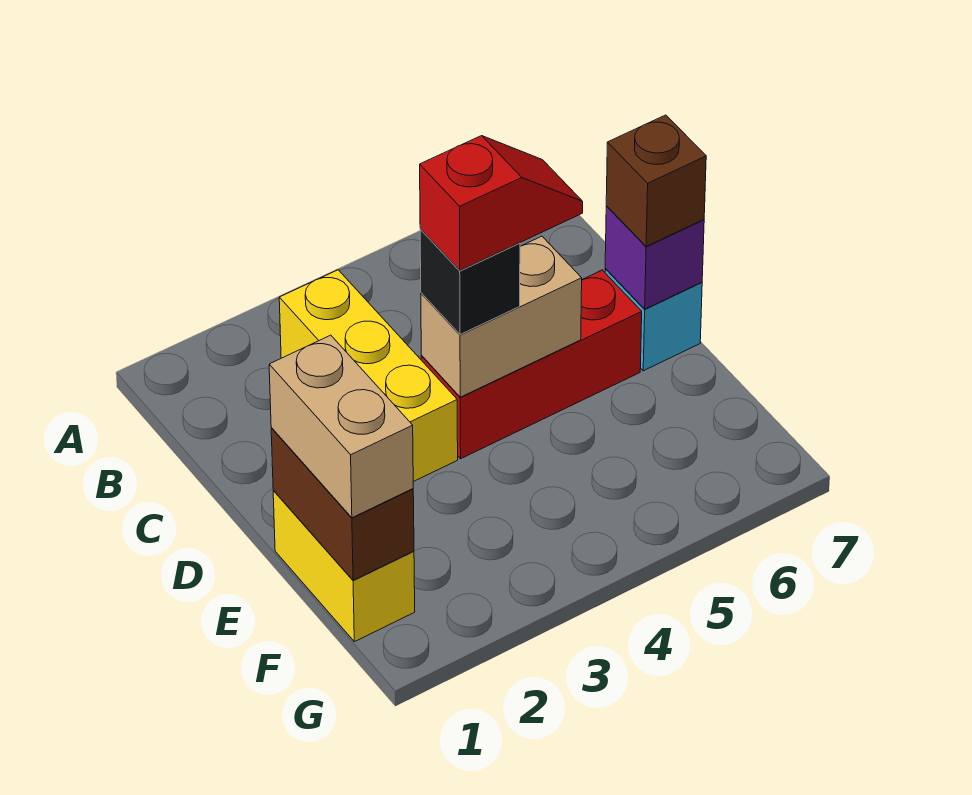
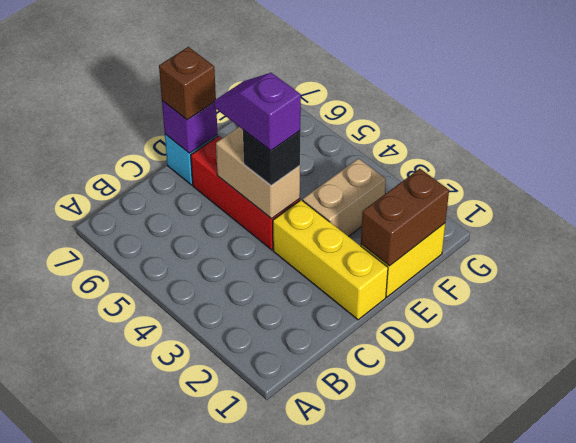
yellow brick B3:D3 level 1 -> yellow brick D1:D3 level 1
red slope D4:D5 level 4 top 4 -> purple slope D4:D5 level 4 top 4
tan brick E1:F1 level 3 -> tan brick E3:F3 level 1

